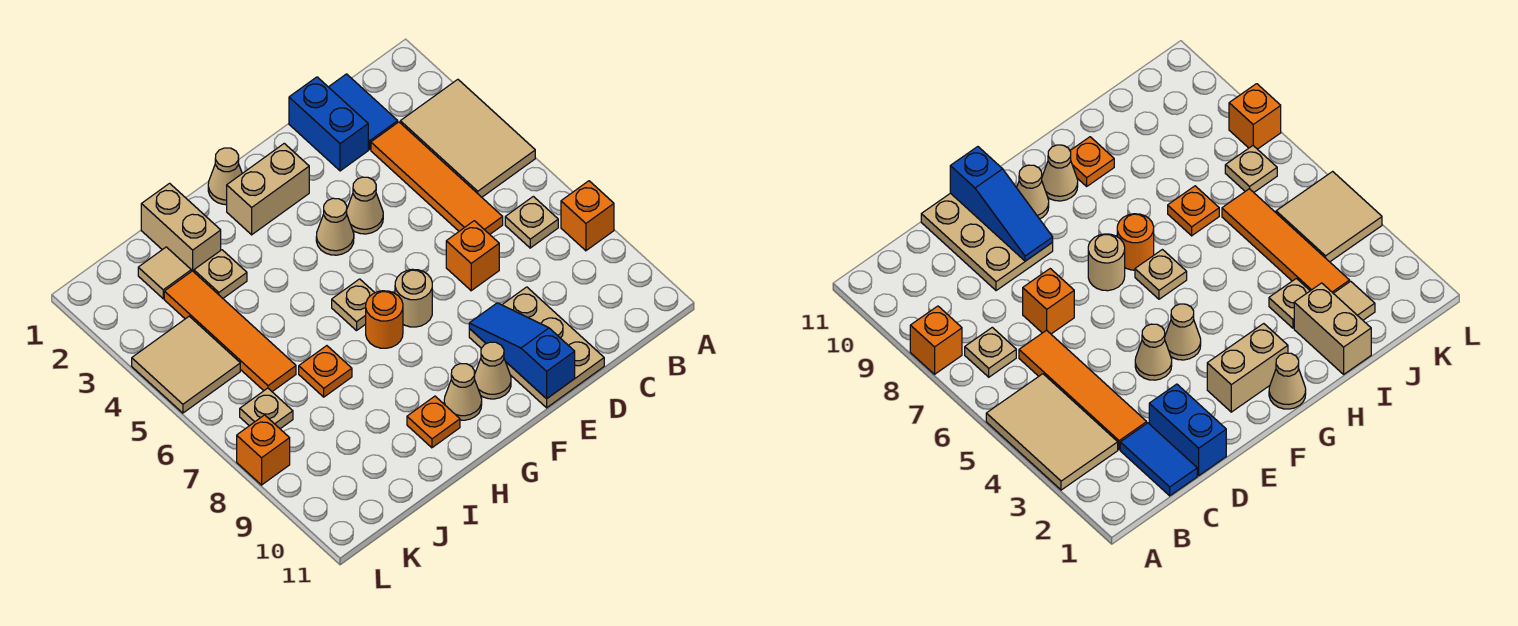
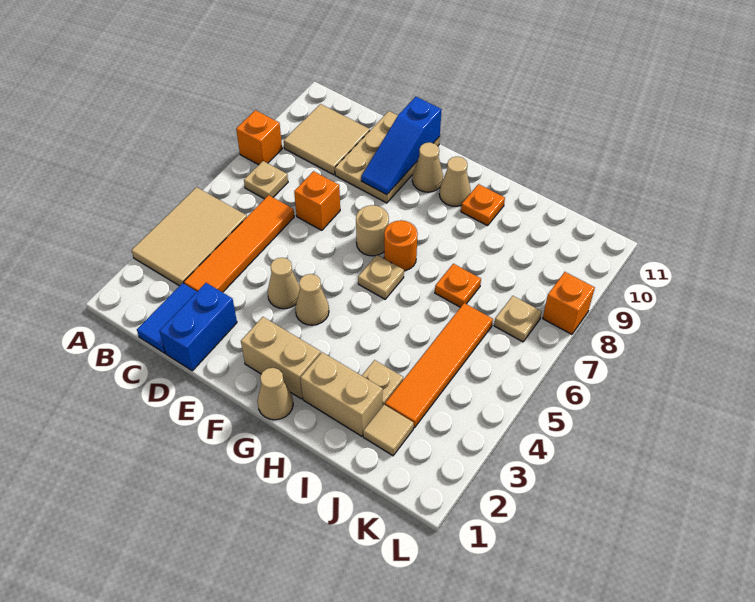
tan brick I1:I2 level 1 -> tan brick H2:I2 level 1
tan tile K4:L5 level 1 -> tan tile B9:C10 level 1

